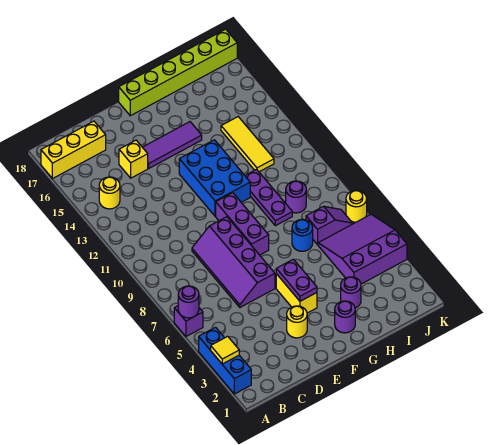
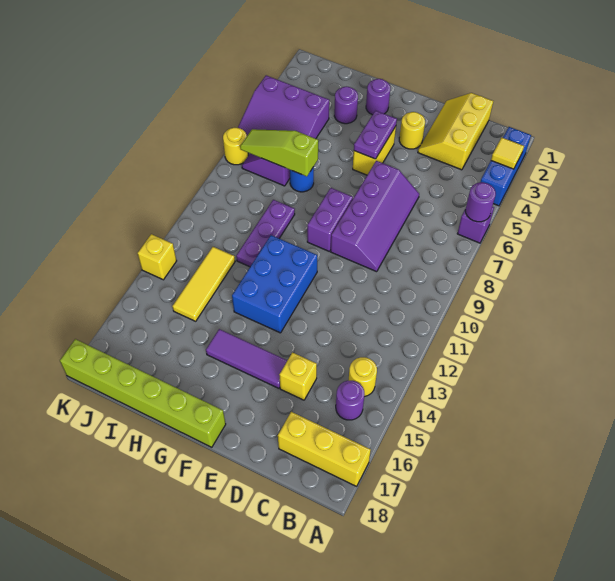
none -> yellow slope C1:D3 level 1 top C
purple brick F8:F10 level 1 -> purple brick F8:F9 level 1
none -> lime slope H7:J7 level 2 top H
purple round brick I9 level 1 -> purple round brick B15 level 1
none -> yellow brick K13 level 1

